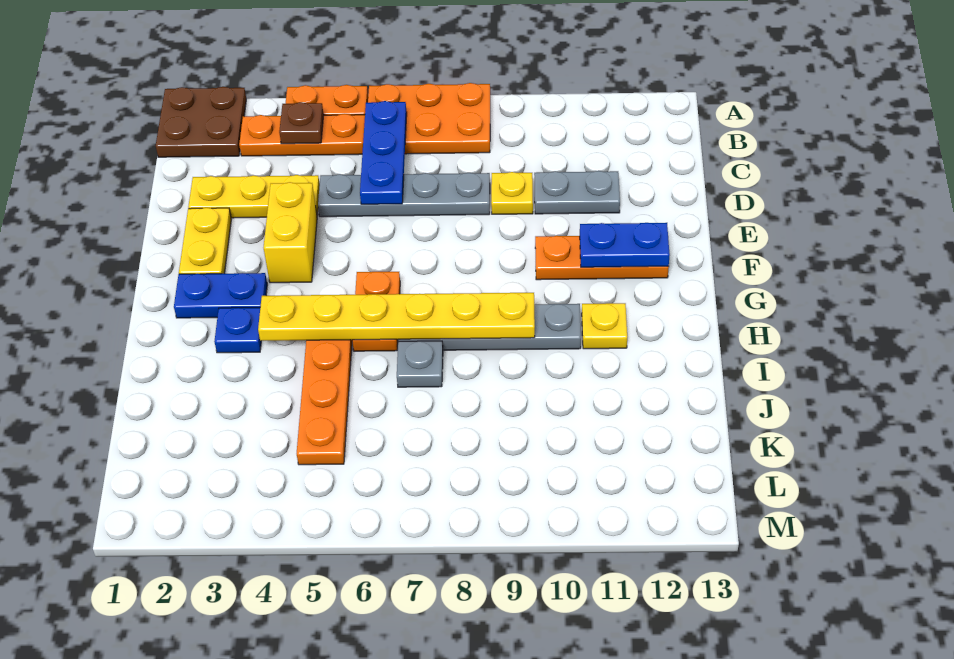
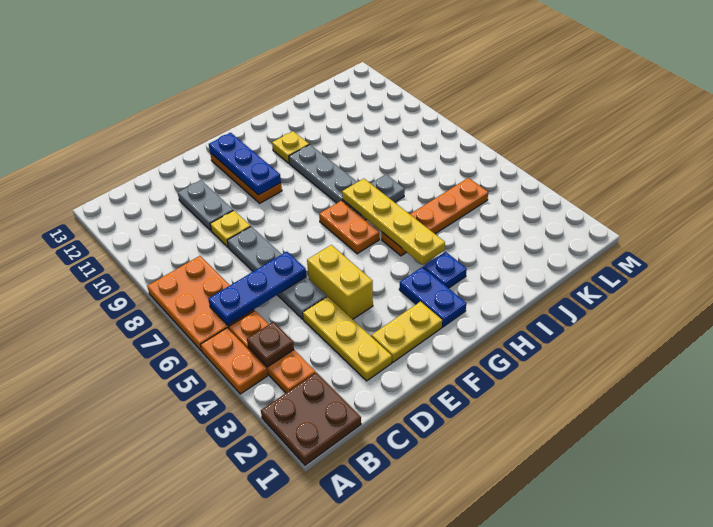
yellow brick E4:F4 level 1 -> yellow brick E4:E5 level 1
blue plate F11:F12 level 2 -> blue plate F10:F12 level 2
orange plate G6:H6 level 1 -> orange plate G6:G7 level 1
yellow plate H4:H9 level 2 -> yellow plate H4:H7 level 2

